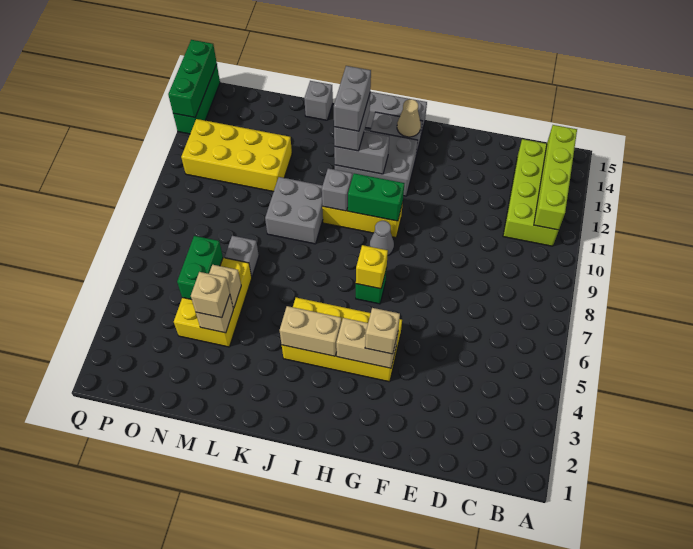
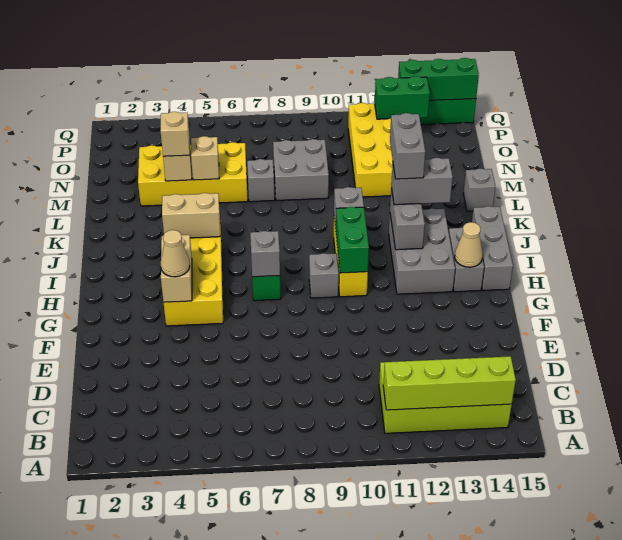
tan brick G4 level 3 -> tan cone G4 level 3
yellow brick H7 level 2 -> grey brick H7 level 2
grey cone H9 level 1 -> grey brick H9 level 1
tan brick I4:J4 level 2 -> tan brick J4:J5 level 2
grey brick J12:J13 level 4 -> grey brick J12:K12 level 4
grey brick K9:L10 level 1 -> grey brick M8:N9 level 1
yellow brick M4:N6 level 1 -> yellow brick M3:N6 level 1
green brick N5:N6 level 2 -> green brick P12:P13 level 2

